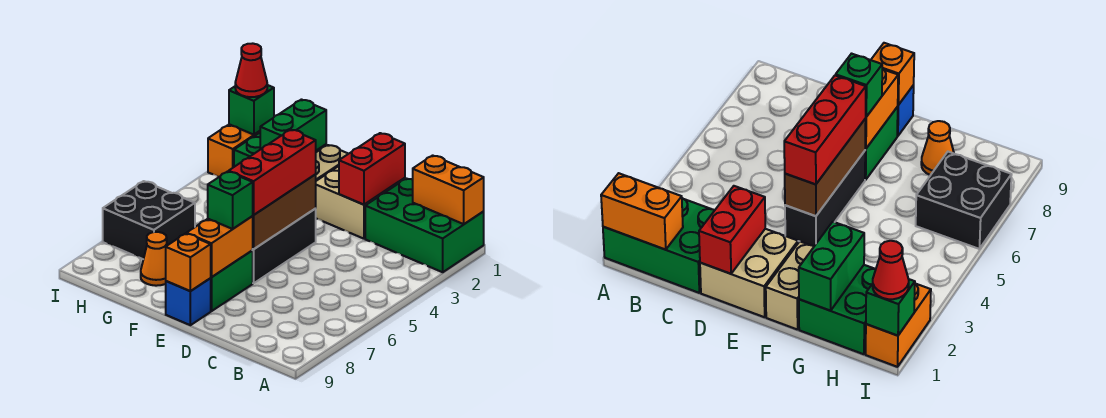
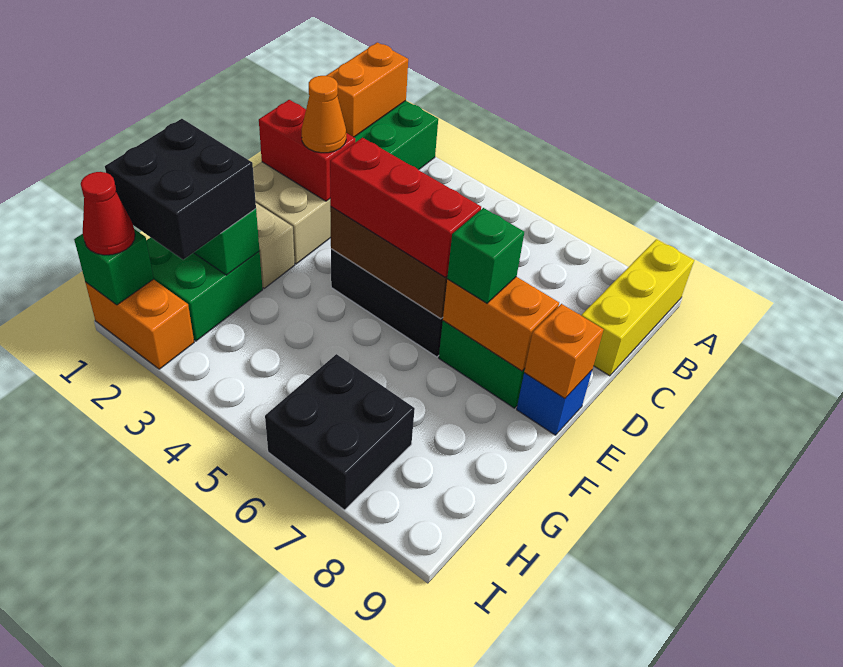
none -> yellow brick A9:C9 level 1
none -> black brick G1:H2 level 3
orange cone G8 level 1 -> orange cone D2 level 3

